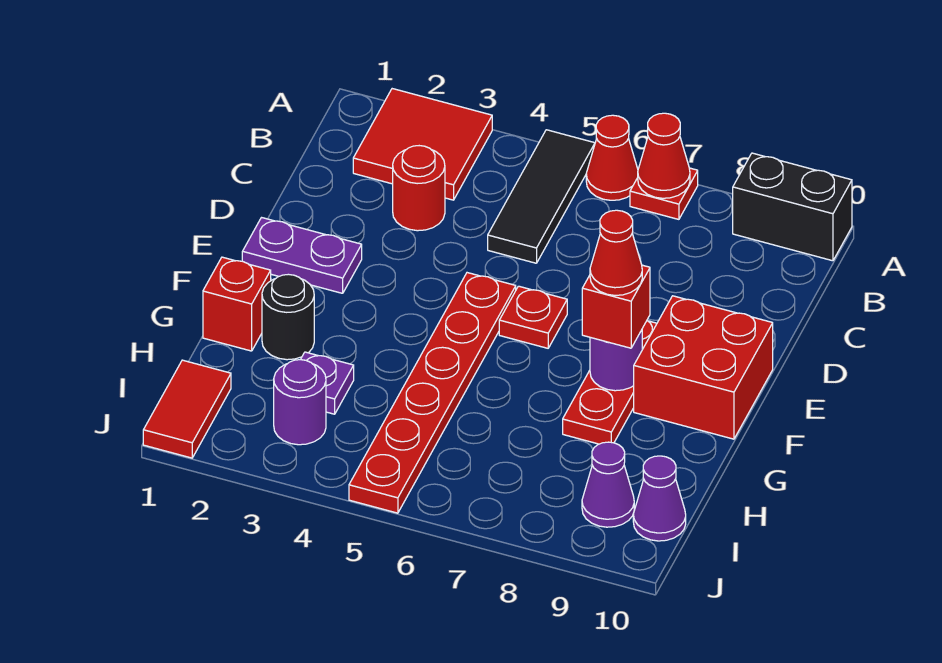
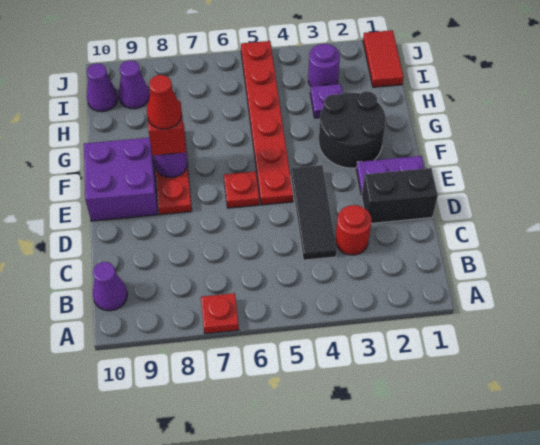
red tile A2:B3 level 1 -> none
black tile A5:C5 level 1 -> black tile C4:E4 level 1
red cone A6 level 1 -> none
red cone A7 level 2 -> none
black brick A9:A10 level 1 -> black brick D1:D2 level 1
none -> purple cone B10 level 1
red brick E9:F10 level 1 -> purple brick E9:F10 level 1
red brick G1 level 1 -> none
black round brick G2 level 1 -> black round brick F2:G3 level 1

